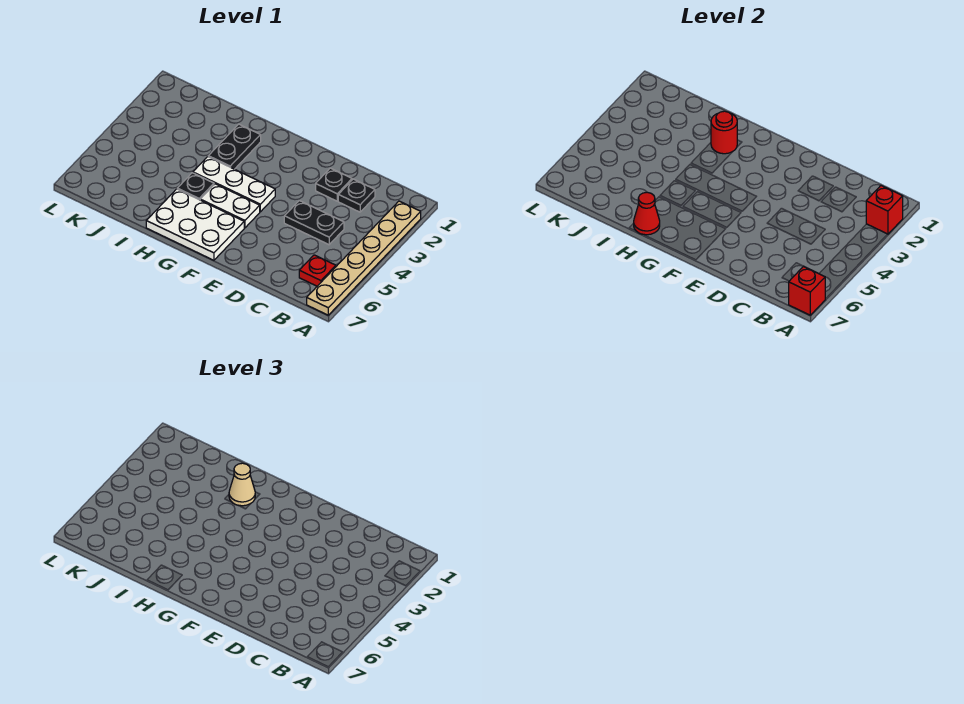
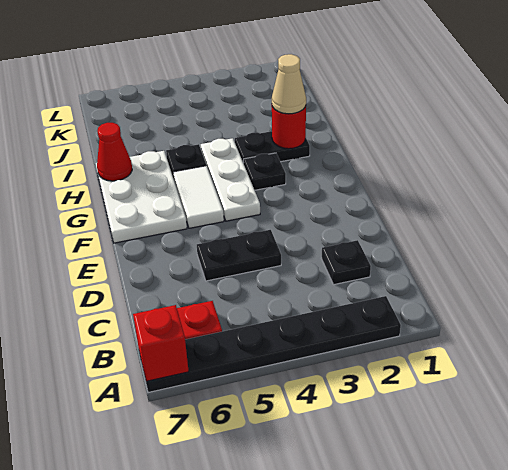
tan plate A2:A7 level 1 -> black plate A2:A7 level 1
red brick A2 level 2 -> none
black plate C4:D4 level 1 -> black plate D4:D5 level 1
black plate D2 level 1 -> black plate G3 level 1
white plate F5:G5 level 1 -> white tile F5:G5 level 1

